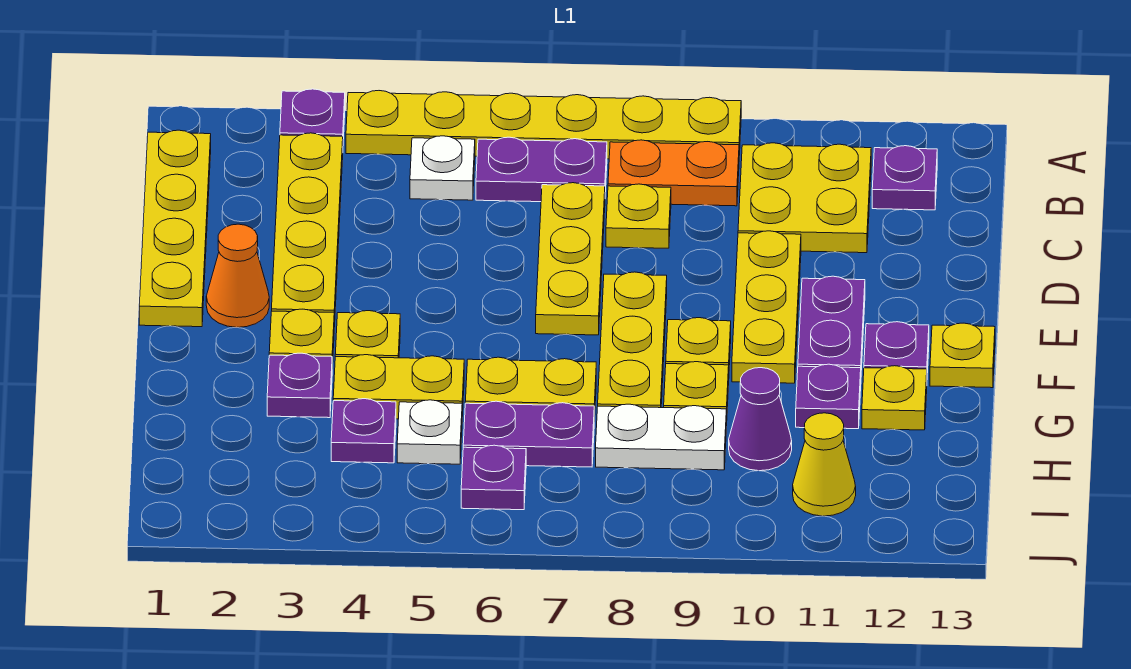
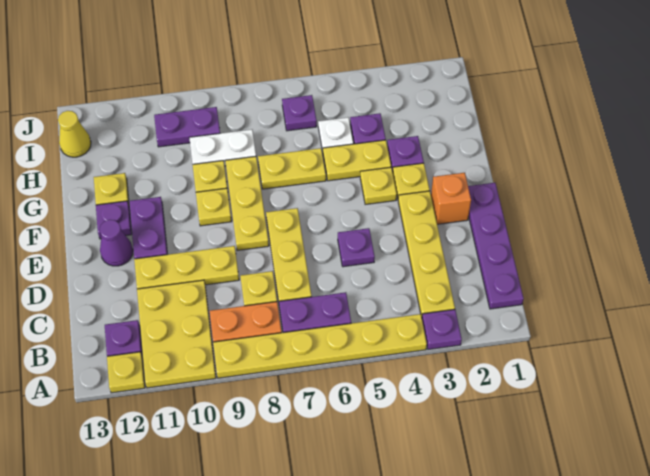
yellow plate B1:E1 level 1 -> purple plate B1:E1 level 1
white plate B5 level 1 -> none
yellow plate B10:C11 level 1 -> yellow plate A10:C11 level 1
yellow plate D10:F10 level 1 -> yellow plate D9:D11 level 1
orange cone E2 level 1 -> orange brick E2 level 1
yellow plate F13 level 1 -> yellow plate A12 level 1
purple plate G11 level 1 -> purple plate D5 level 1
purple plate H6:H7 level 1 -> purple plate I9:I10 level 1
purple cone H10 level 1 -> purple cone E12 level 1
yellow cone I11 level 1 -> yellow cone I13 level 1

